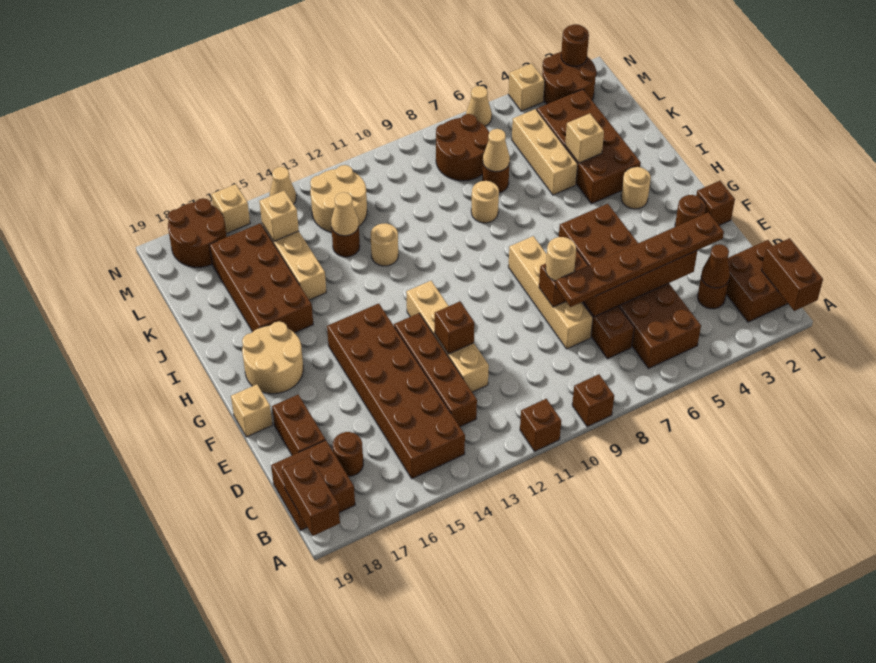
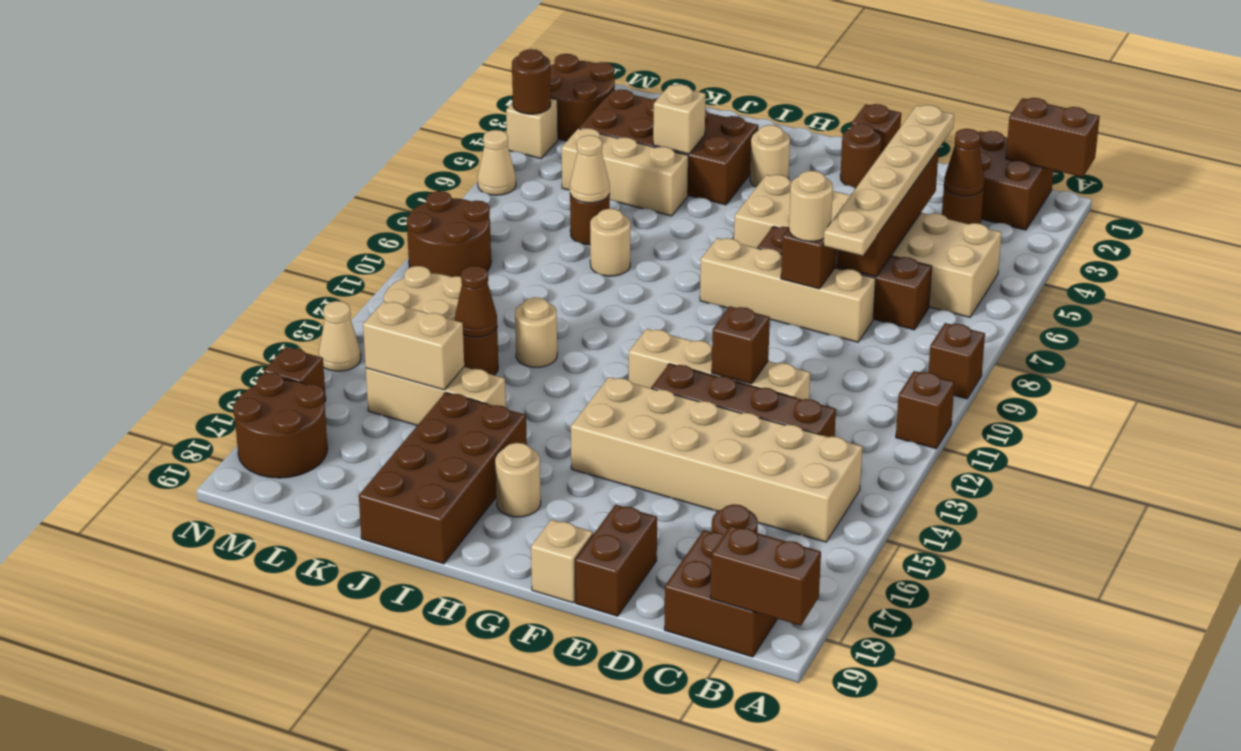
brown brick B5:G6 level 1 -> tan brick B5:G6 level 1
brown brick B14:G15 level 1 -> tan brick B14:G15 level 1
brown plate D3:D8 level 3 -> tan plate D3:D8 level 3
brown brick D18:E18 level 1 -> brown brick E18:E19 level 1
tan round brick G17:H18 level 1 -> tan round brick H17 level 1
brown brick I16:L17 level 1 -> brown brick I16:J19 level 1
tan cone K13 level 2 -> brown cone K13 level 2
brown round brick L7:M8 level 1 -> brown round brick M9:N10 level 1
tan brick L15 level 2 -> tan brick K15:L15 level 2
brown round brick N2 level 2 -> brown round brick N4 level 2
tan brick N16 level 1 -> brown brick N16 level 1

